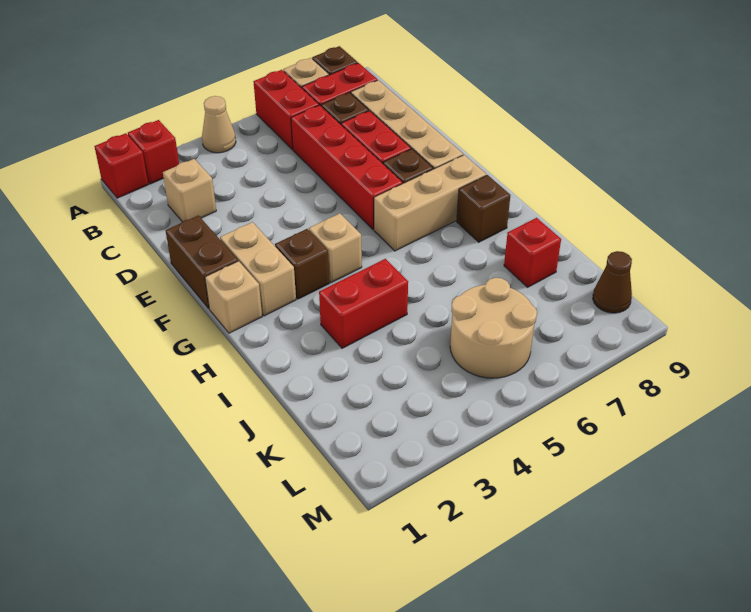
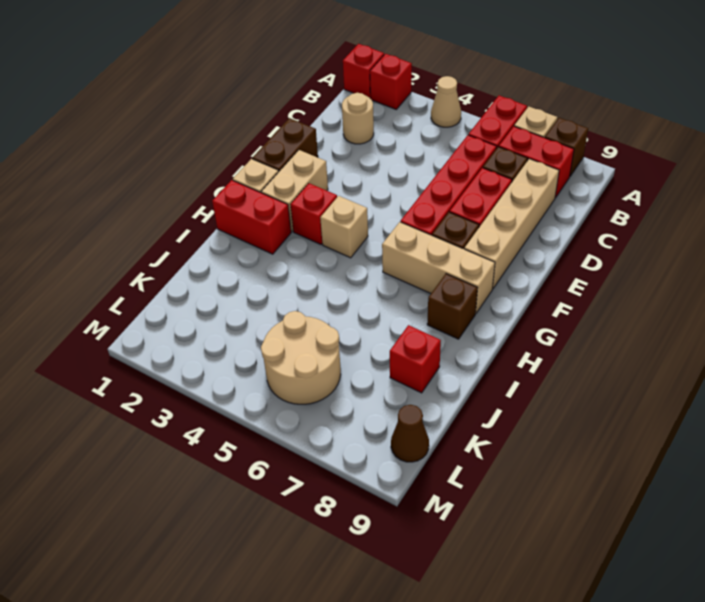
tan brick C2 level 1 -> tan round brick C2 level 1
brown brick G3 level 1 -> red brick G3 level 1
red brick I3:I4 level 1 -> red brick H1:H2 level 1

